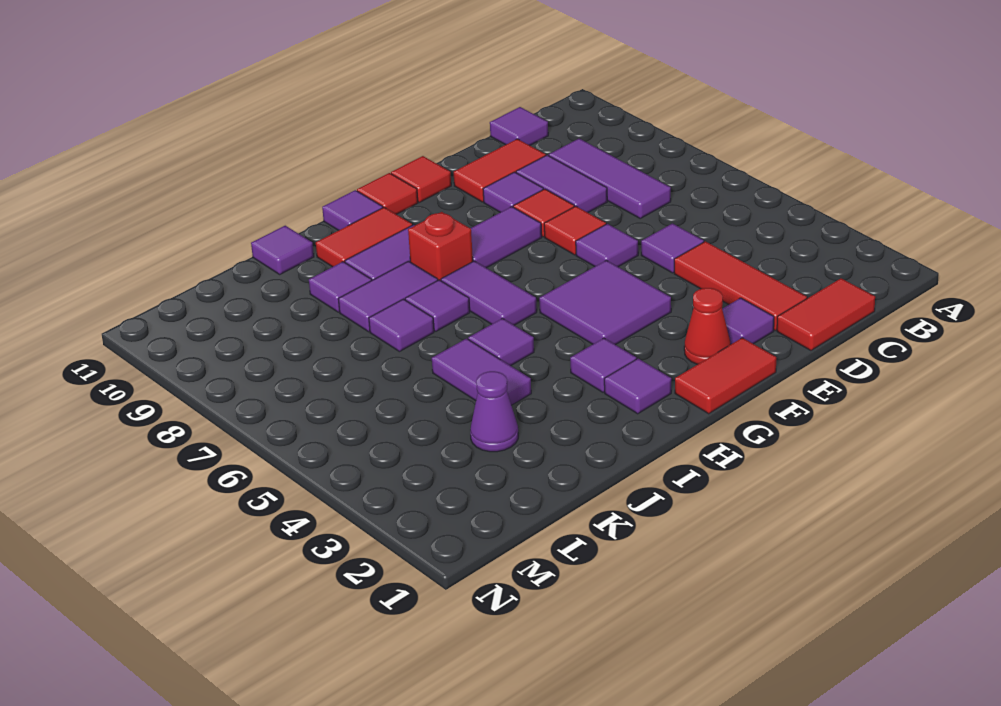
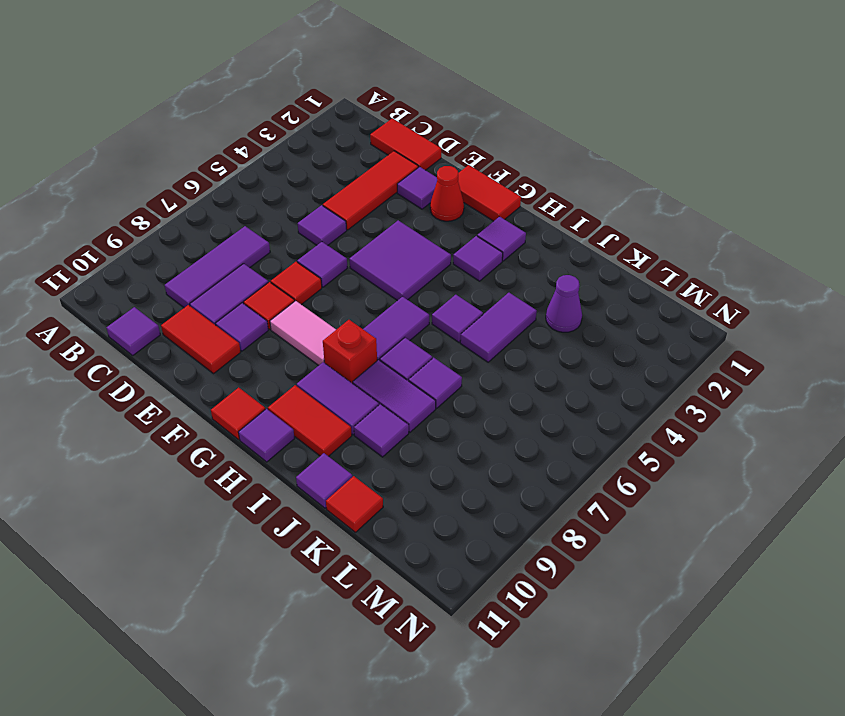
purple tile F8:G8 level 1 -> pink tile F8:G8 level 1
red tile F11 level 1 -> red tile K11 level 1

